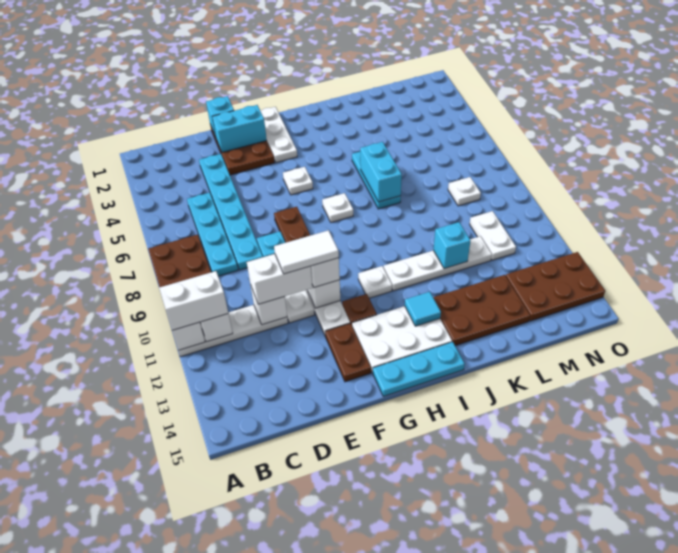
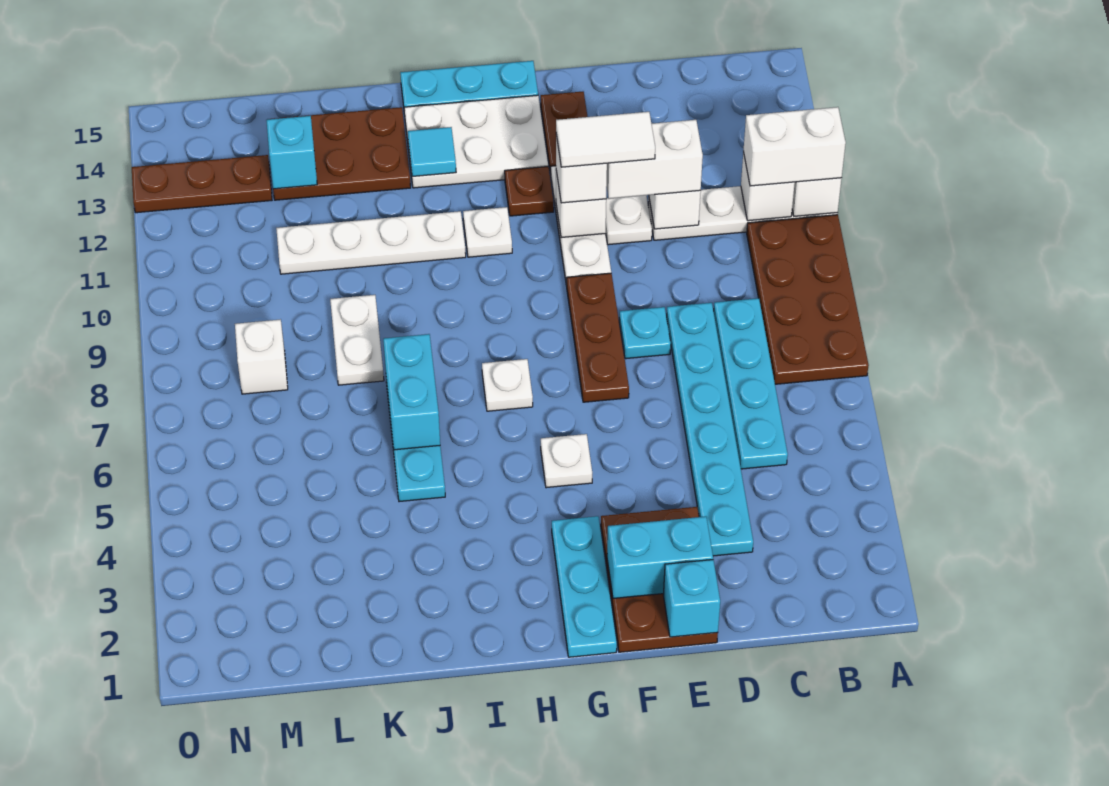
white plate G1:G3 level 1 -> cyan plate G1:G3 level 1
cyan brick K11 level 2 -> cyan brick L13 level 2
white plate M8 level 1 -> white brick M8 level 1
white plate M10:M11 level 1 -> white plate K8:K9 level 1
brown plate M13:O14 level 1 -> brown plate M13:O13 level 1

